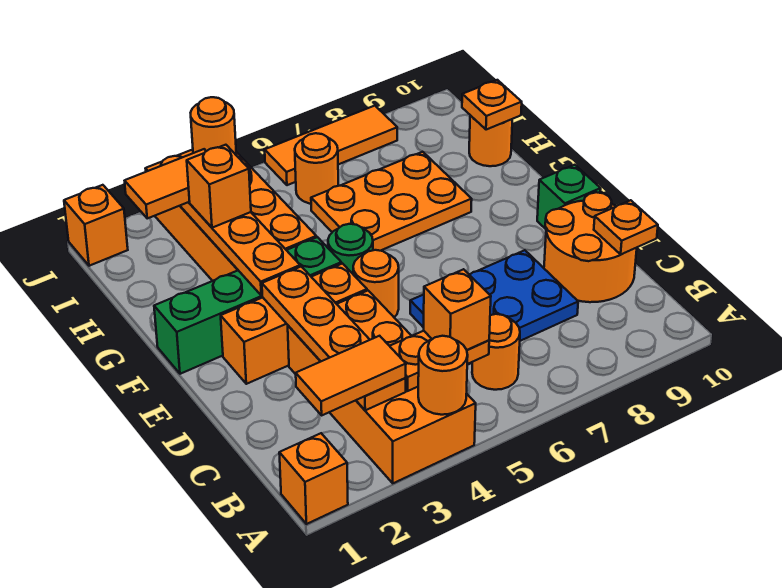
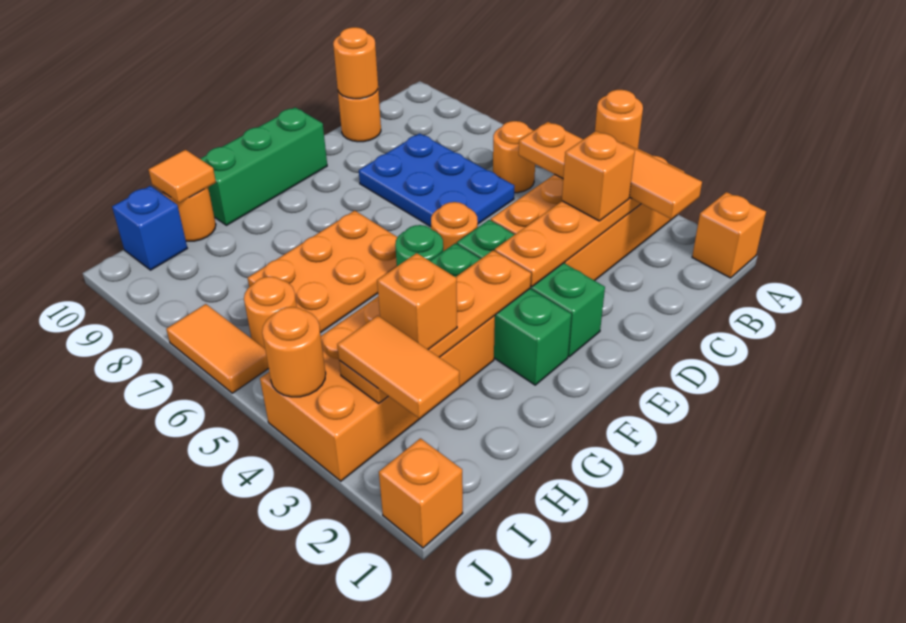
orange brick B5 level 3 -> orange brick C3 level 3
orange round brick C9:D10 level 1 -> orange round brick C10 level 1
orange plate C10 level 2 -> orange round brick C10 level 2
orange brick E2:E4 level 1 -> green brick E2:E4 level 1
green brick E10 level 1 -> green brick E10:G10 level 1
green brick F1:F4 level 1 -> green brick F2:F4 level 1
orange plate G6:H8 level 1 -> orange plate F6:H7 level 1
orange plate H10 level 2 -> orange tile H10 level 2
none -> blue brick I10 level 1
orange tile J6:J8 level 1 -> orange tile J6:J7 level 1

